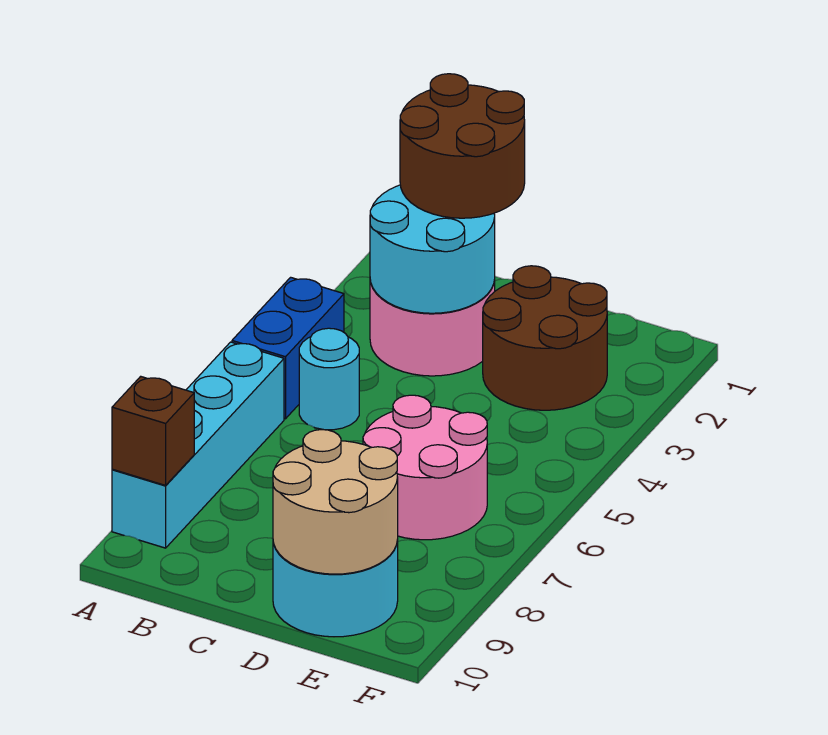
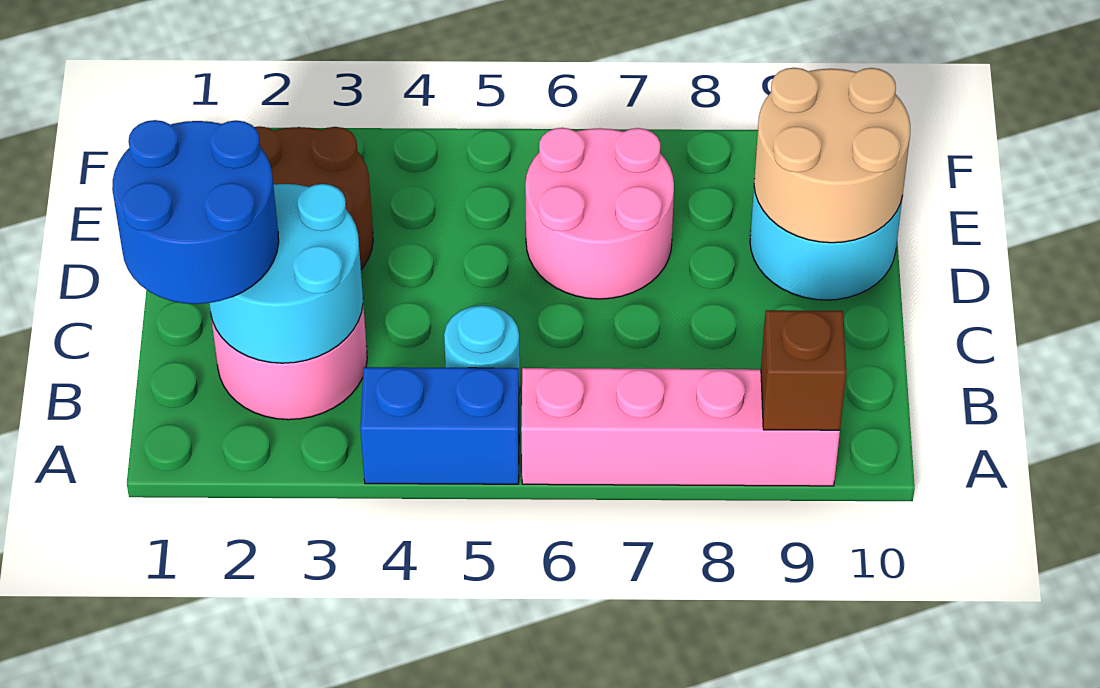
cyan brick A6:A9 level 1 -> pink brick A6:A9 level 1
brown round brick B1:C2 level 3 -> blue round brick B1:C2 level 3

